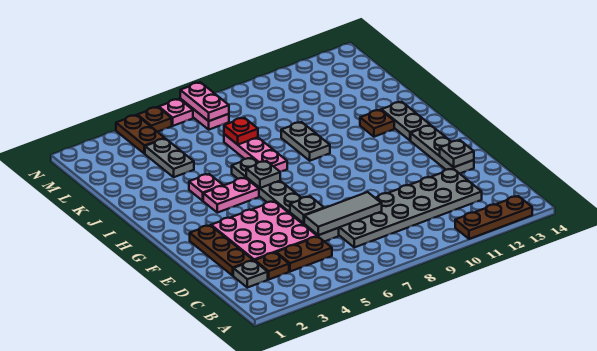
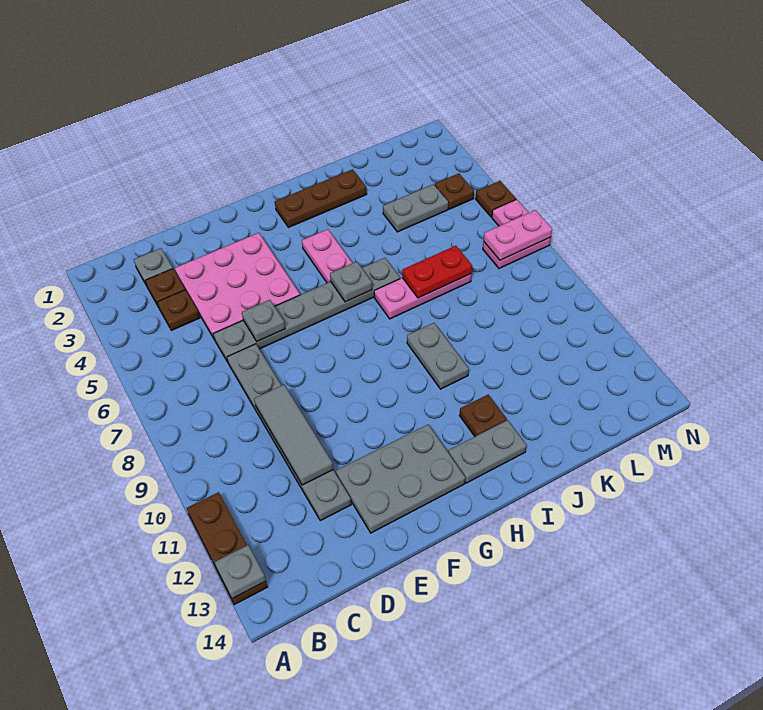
brown plate C4:C5 level 1 -> brown plate C4 level 1
grey plate C7:D12 level 1 -> grey plate D7:D12 level 1
brown plate D2:F2 level 1 -> brown plate H2:J2 level 1
grey tile D6:D8 level 2 -> grey tile D9:D11 level 2
grey plate E13:G13 level 1 -> grey plate E12:G13 level 1
grey plate E13 level 2 -> grey plate A13 level 2
pink plate I4 level 1 -> none
grey plate I9:J9 level 1 -> grey plate I9:I10 level 1
red plate K7 level 2 -> red plate J7:K7 level 2
brown plate M4:N4 level 1 -> brown plate M4 level 1

